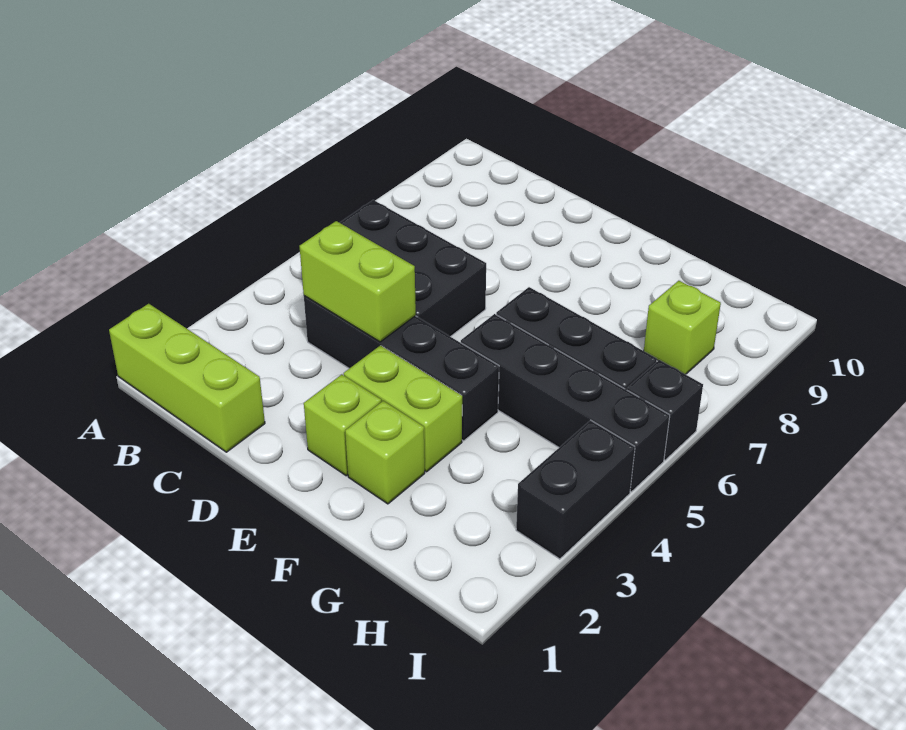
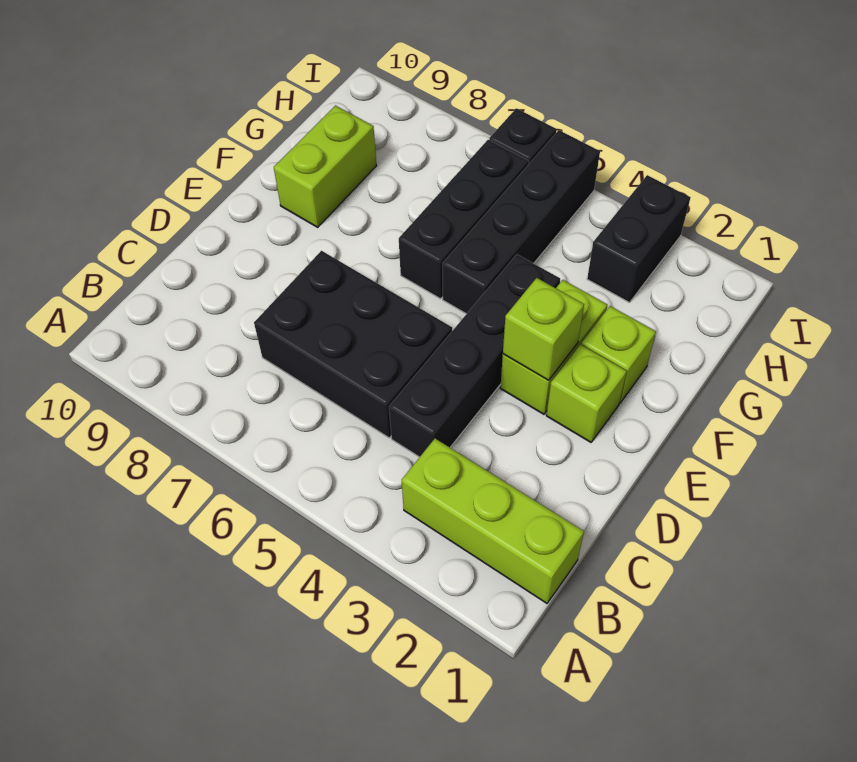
lime brick A1:C1 level 1 -> lime brick B1:B3 level 1
black brick B5:D6 level 1 -> black brick C5:D7 level 1
lime brick C4:D4 level 2 -> lime brick F9:G9 level 1
lime brick H8 level 1 -> lime brick E3 level 2
black brick I3:I4 level 1 -> black brick H3:I3 level 1

